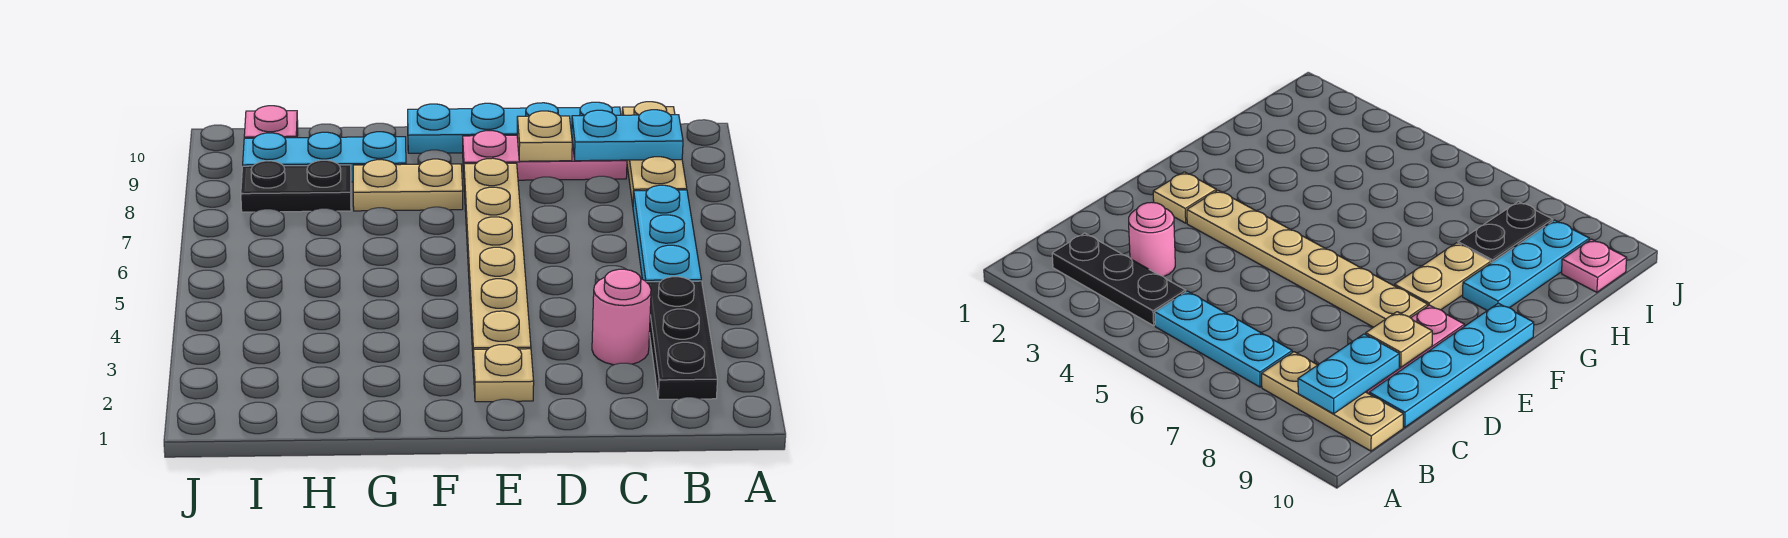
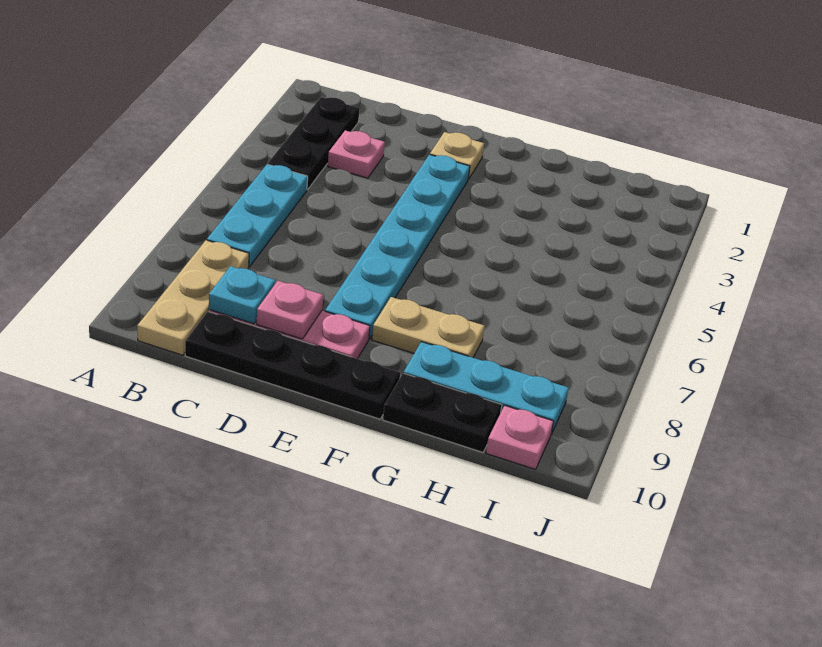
cyan plate B9:C9 level 2 -> cyan plate C9 level 2
pink round brick C3 level 1 -> pink plate C3 level 1
cyan plate C10:F10 level 1 -> black plate C10:F10 level 1
tan plate D9 level 2 -> pink plate D9 level 2
tan plate E3:E8 level 1 -> cyan plate E3:E8 level 1
black plate H8:I8 level 1 -> black plate G10:H10 level 1

